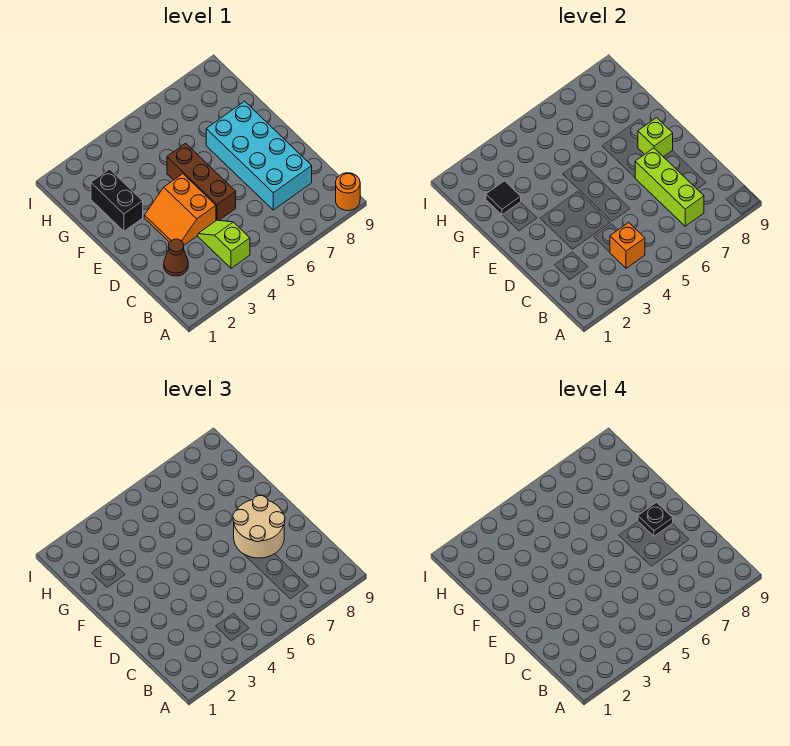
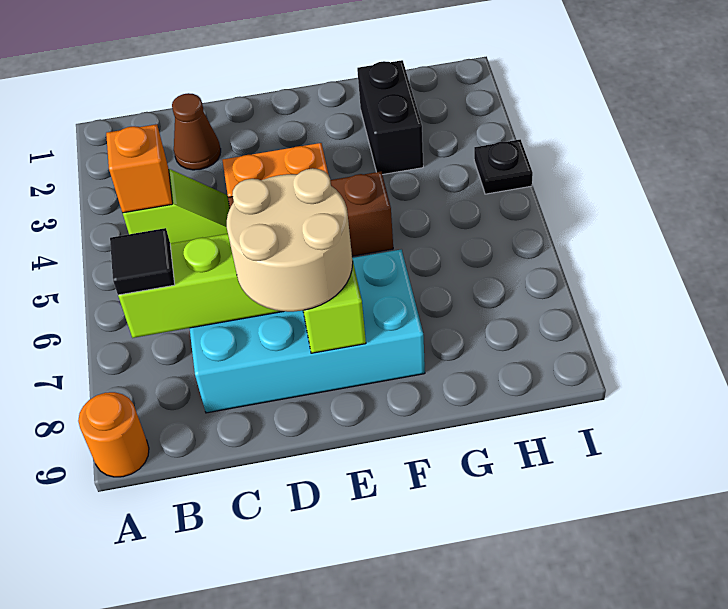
black plate E8 level 4 -> black plate I4 level 1
black brick F2:G2 level 1 -> black brick G2:G3 level 1
black tile G2 level 2 -> black tile B7 level 3

